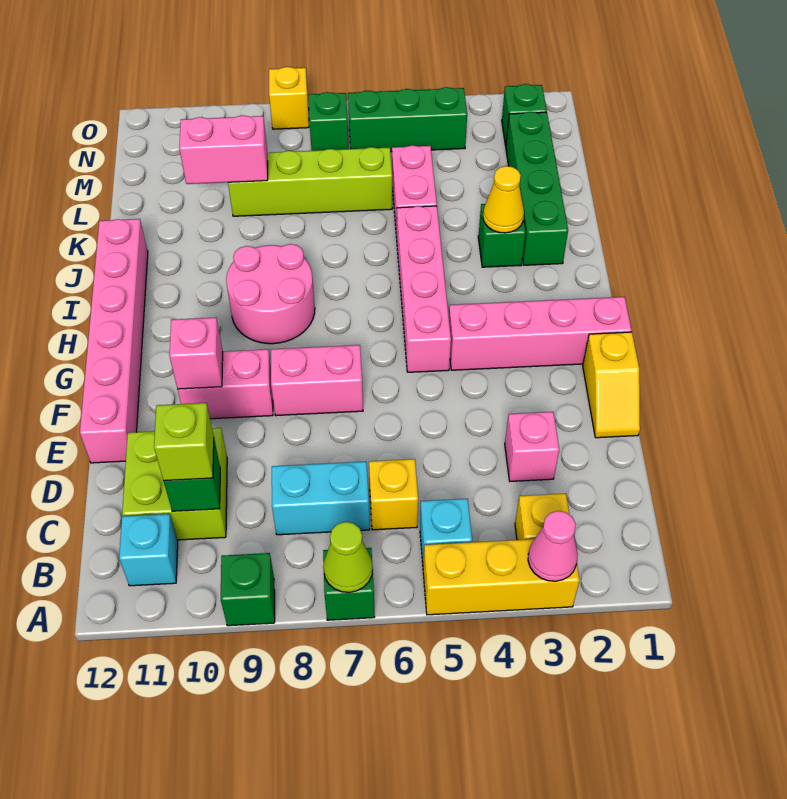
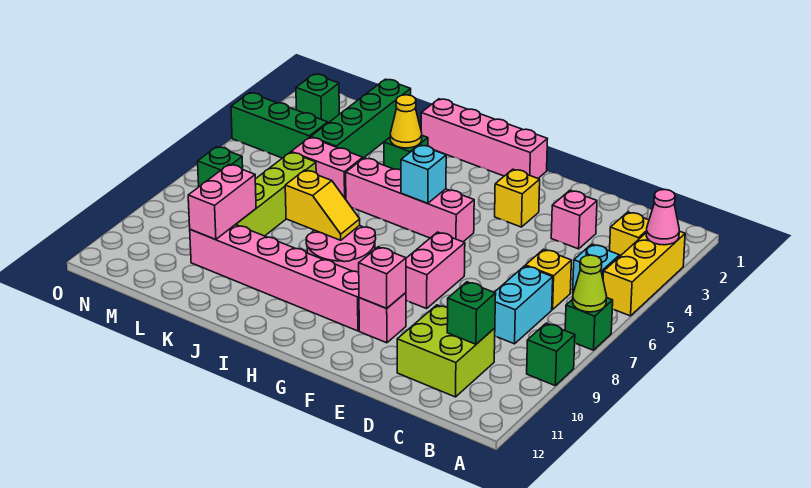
cyan brick B11 level 1 -> cyan brick H5 level 2
lime brick C10 level 3 -> none
yellow slope E1:F1 level 1 top F -> yellow slope I8:J8 level 2 top J
pink brick E12:J12 level 1 -> pink brick G10:L10 level 1
pink brick F9:F10 level 1 -> pink brick F10 level 1
pink brick G1:G4 level 1 -> pink brick G1:J1 level 1
green brick J2:M2 level 1 -> green brick L1:L4 level 1
green brick N4:N6 level 1 -> green brick M4:O4 level 1
yellow brick O8 level 1 -> yellow brick F3 level 1

